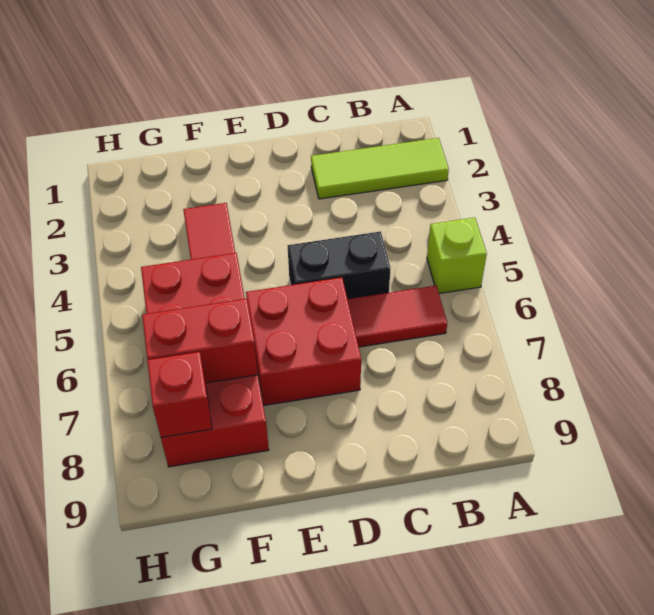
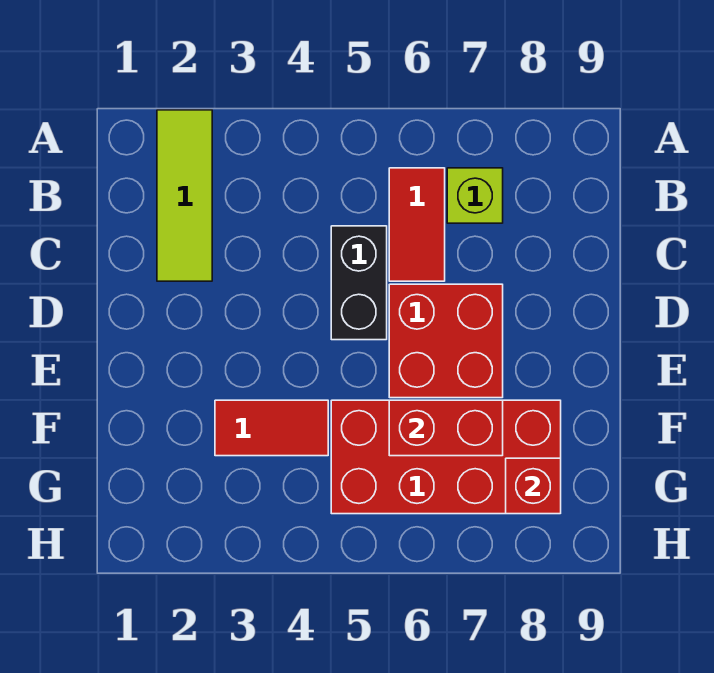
lime brick A5 level 1 -> lime brick B7 level 1
red brick F7:G7 level 2 -> red brick F6:F7 level 2

